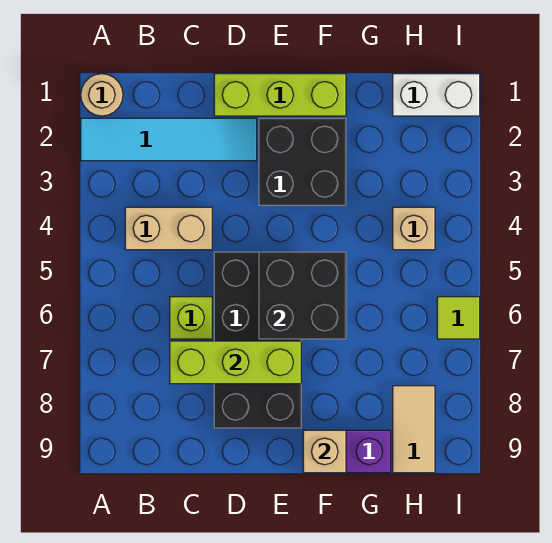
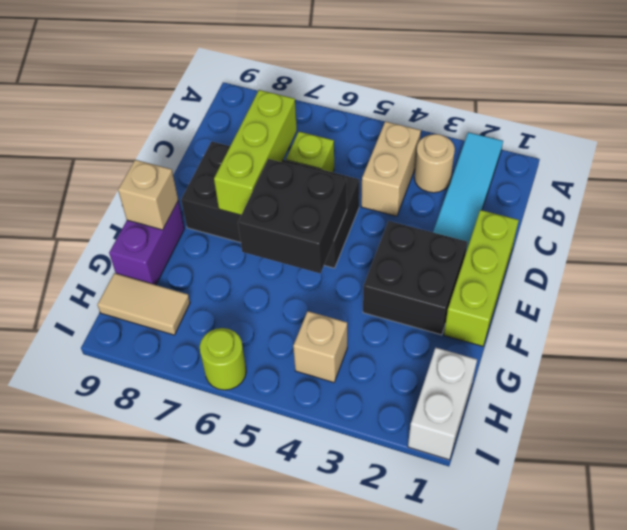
tan round brick A1 level 1 -> tan round brick B3 level 1
lime tile I6 level 1 -> lime round brick I6 level 1

